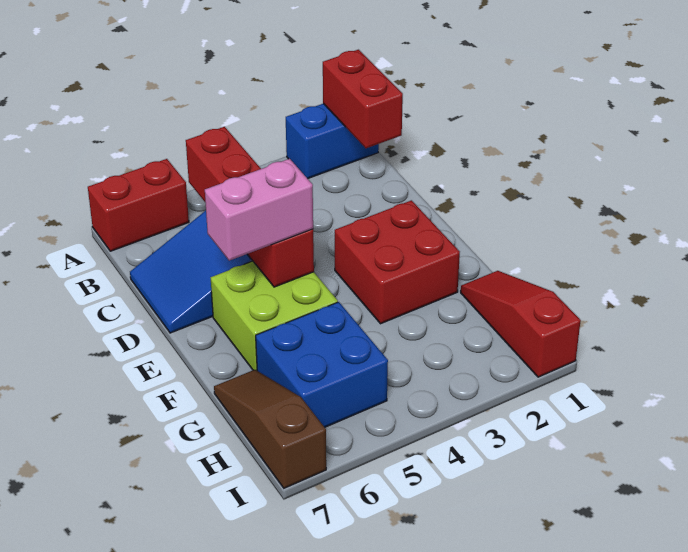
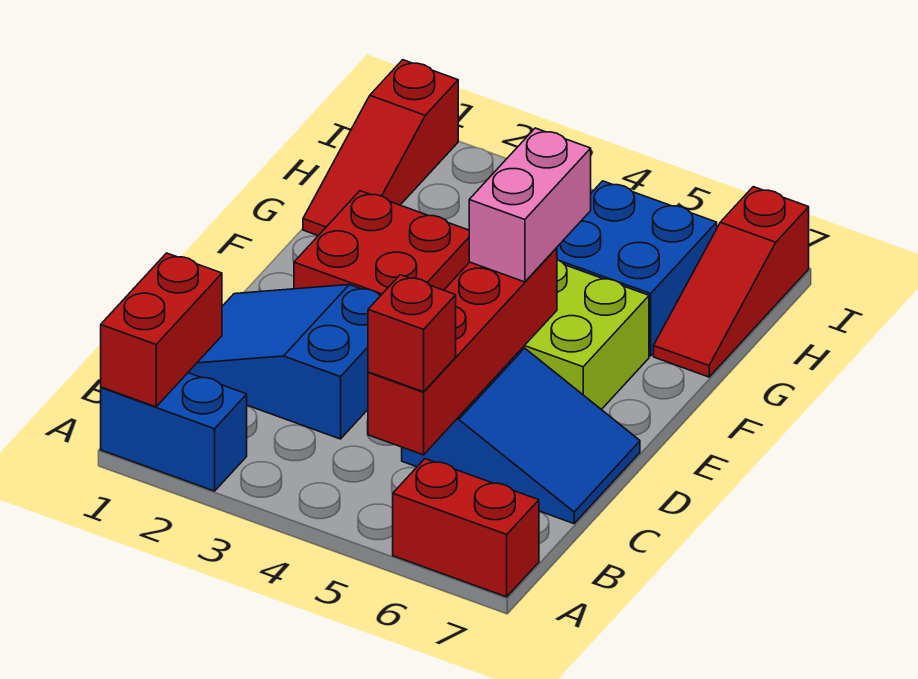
none -> red brick B5 level 3
none -> blue slope C1:D3 level 1 top 3
pink brick E5:E6 level 3 -> pink brick E5:F5 level 3
brown slope G7:I7 level 1 top I -> red slope G7:I7 level 1 top I

